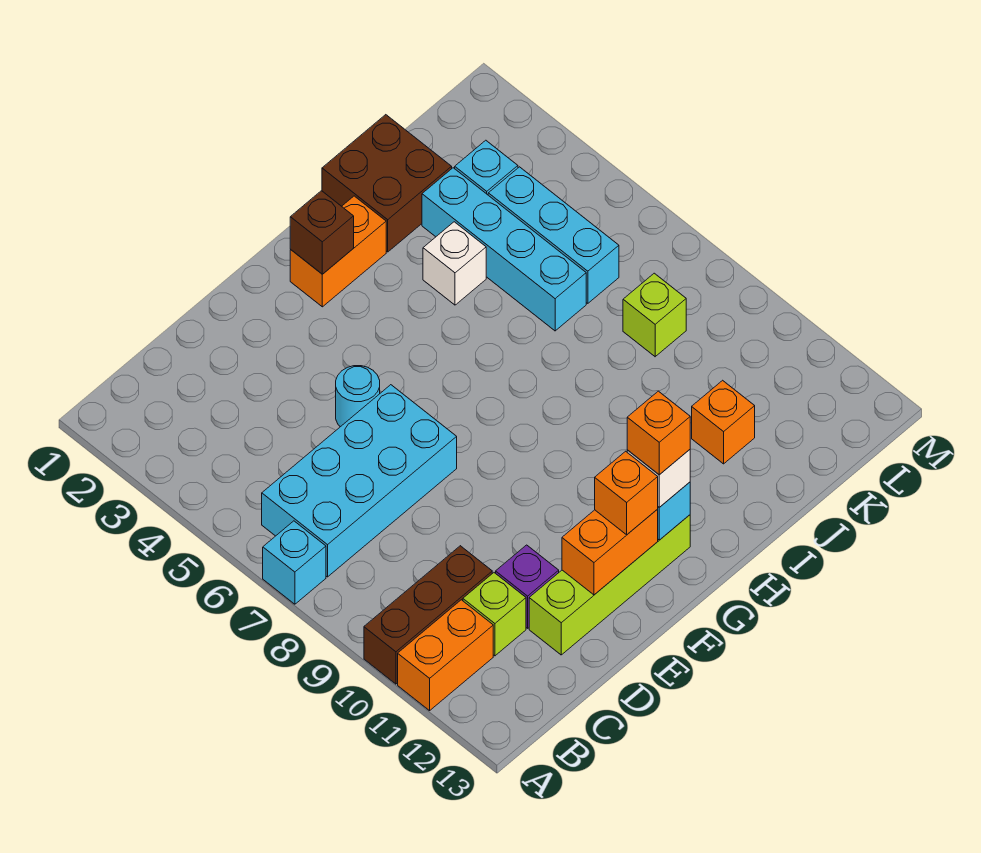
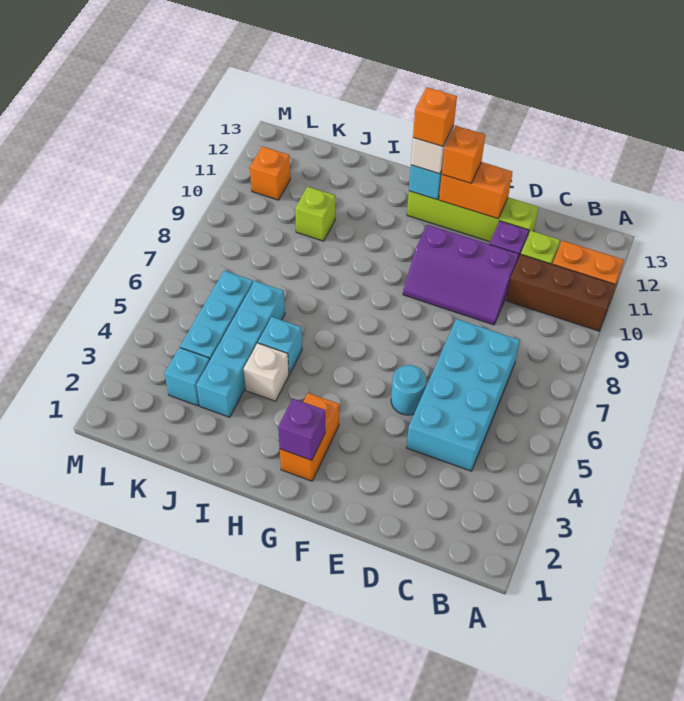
cyan brick A7 level 1 -> cyan brick I5 level 1
cyan brick B6:E7 level 1 -> cyan brick C4:D7 level 1
none -> purple slope D9:F10 level 1 top 10
orange brick G2:H2 level 1 -> orange brick G2:G3 level 1
brown brick G2 level 2 -> purple brick G2 level 2
brown brick I1:J2 level 1 -> none
orange brick J11 level 1 -> orange brick L11 level 1
lime brick K8 level 1 -> lime brick J10 level 1

